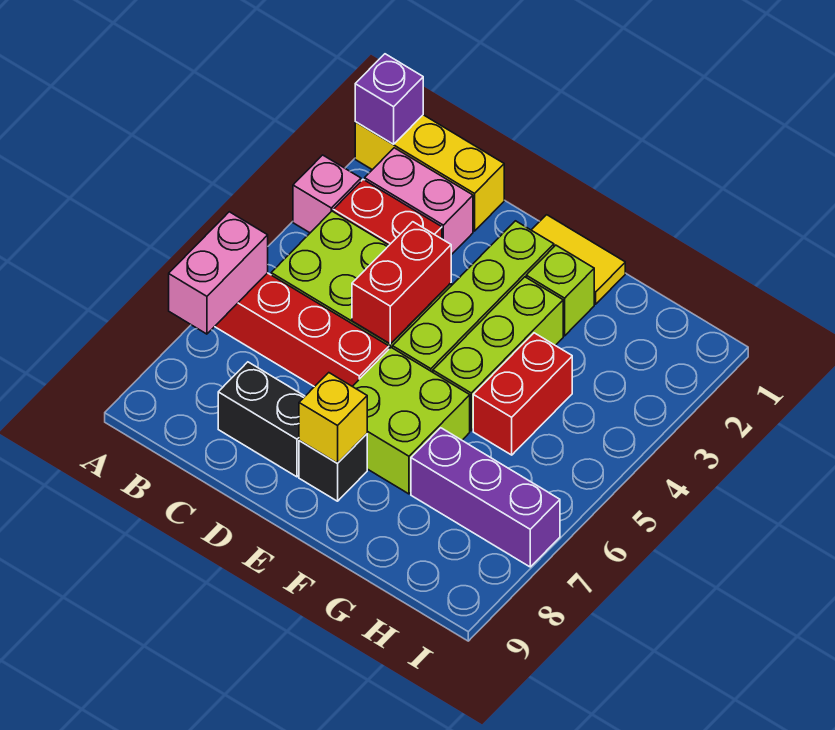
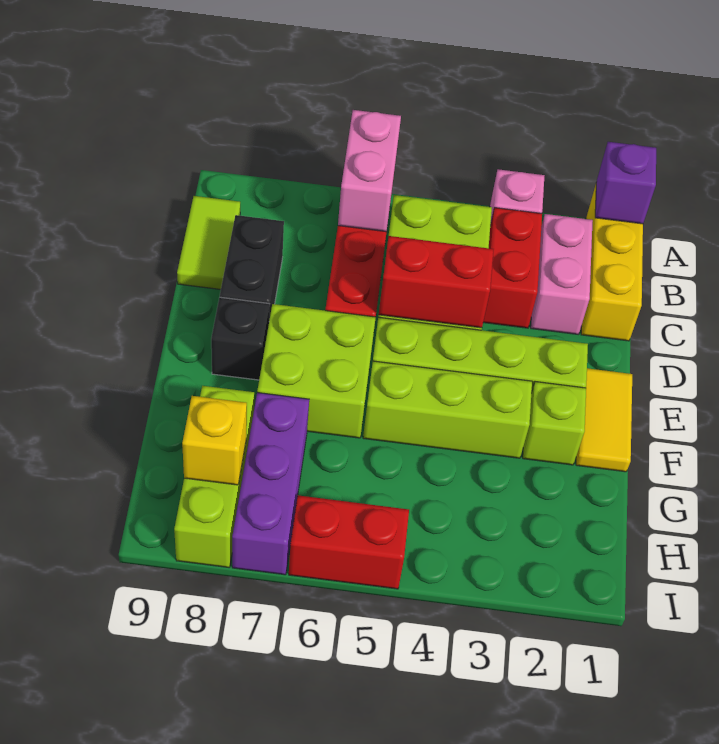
pink brick A6:A7 level 2 -> pink brick A6:B6 level 2
none -> lime tile B9:C9 level 1
yellow brick E8 level 2 -> yellow brick H8 level 2
red brick G4:G5 level 1 -> red brick I5:I6 level 1
none -> lime brick G8:I8 level 1

